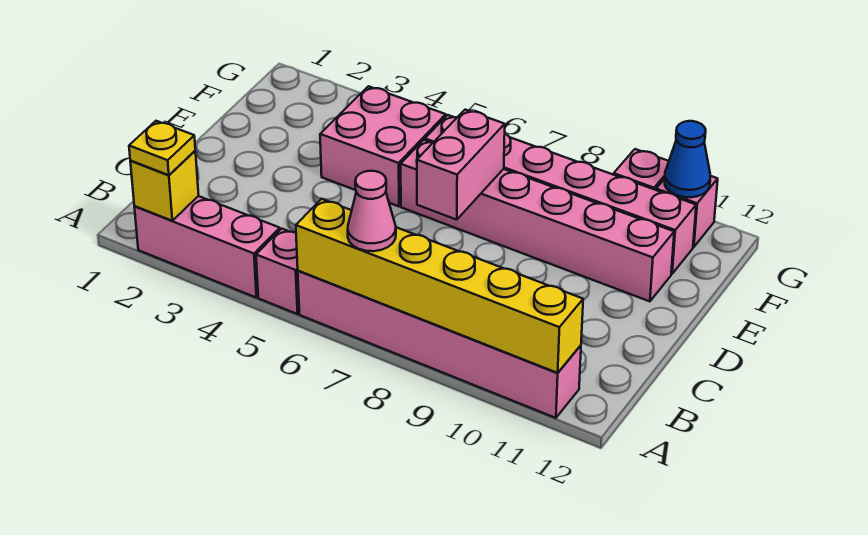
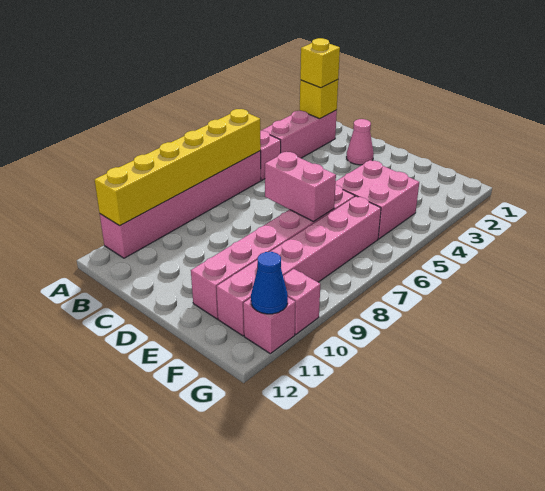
yellow plate A2 level 3 -> yellow brick A2 level 3
pink cone A7 level 3 -> pink cone C2 level 1

